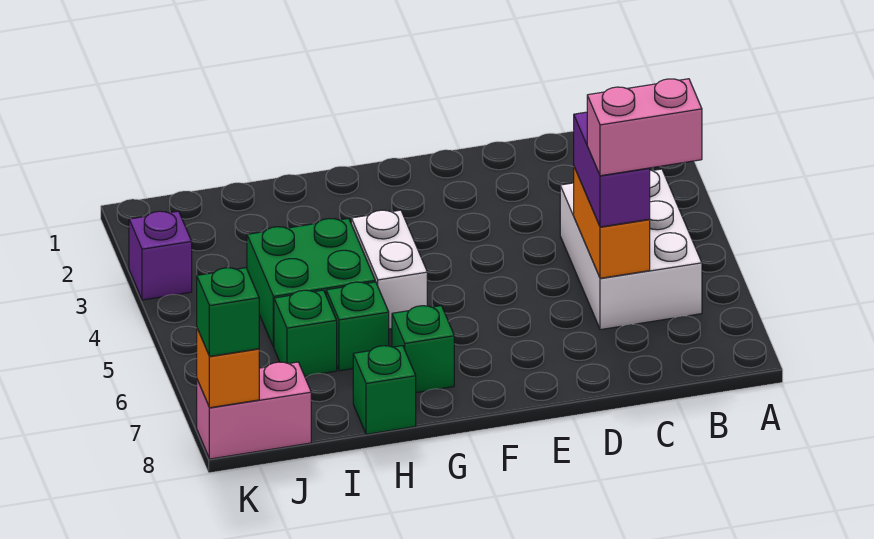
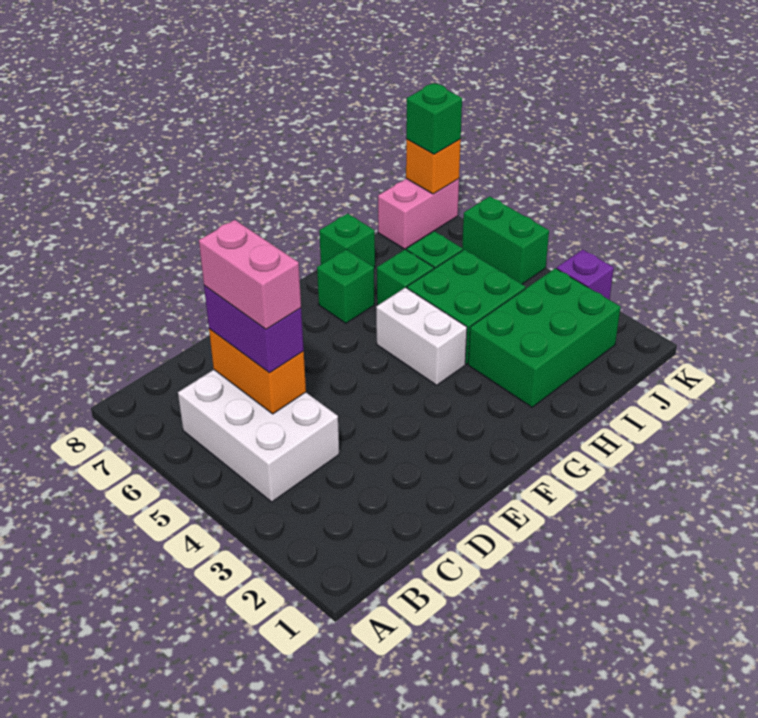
pink brick B6:C6 level 4 -> pink brick C5:C6 level 4
none -> green brick H2:J3 level 1
none -> green brick K5:K6 level 1

